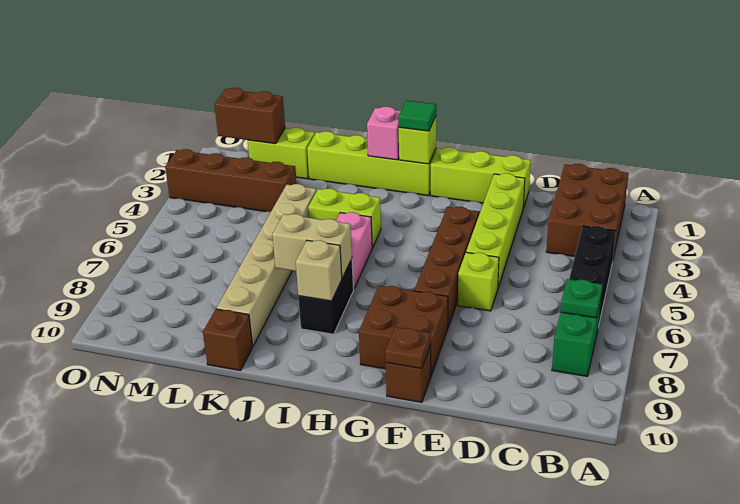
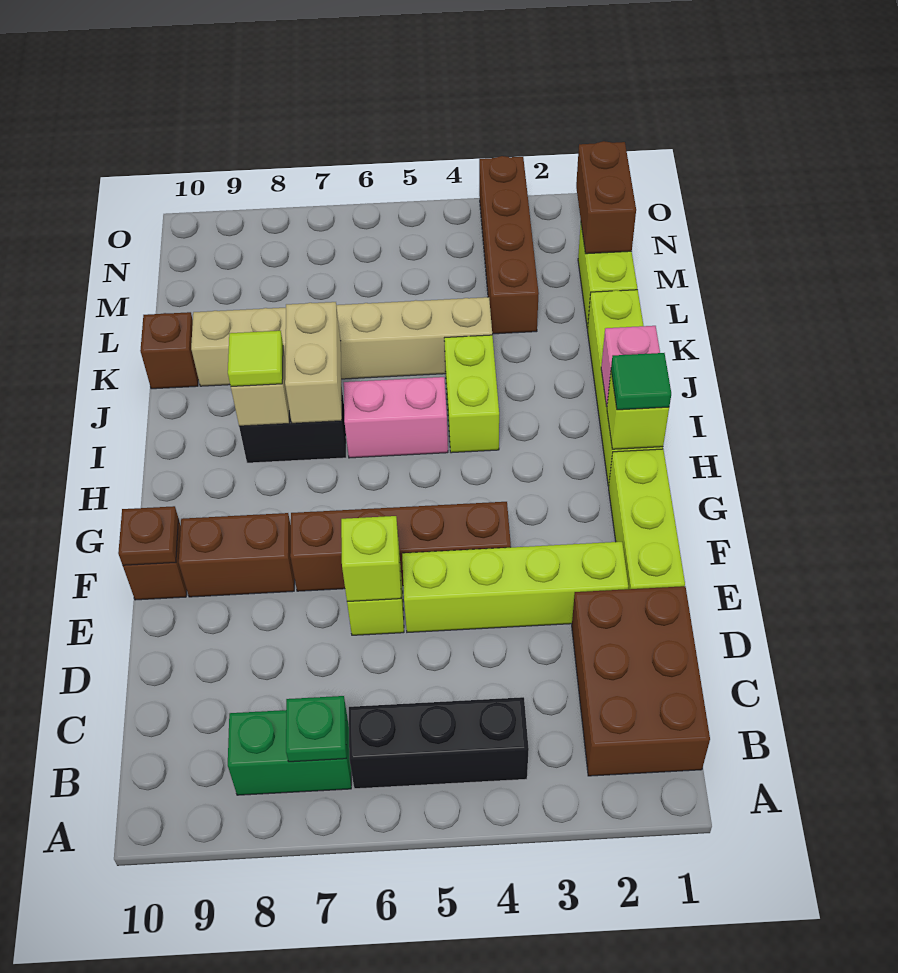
brown brick B1:C3 level 1 -> brown brick B1:D2 level 1
none -> lime brick E6 level 2
brown brick F8:G9 level 1 -> brown brick F8:F9 level 1
none -> lime tile I8 level 3

